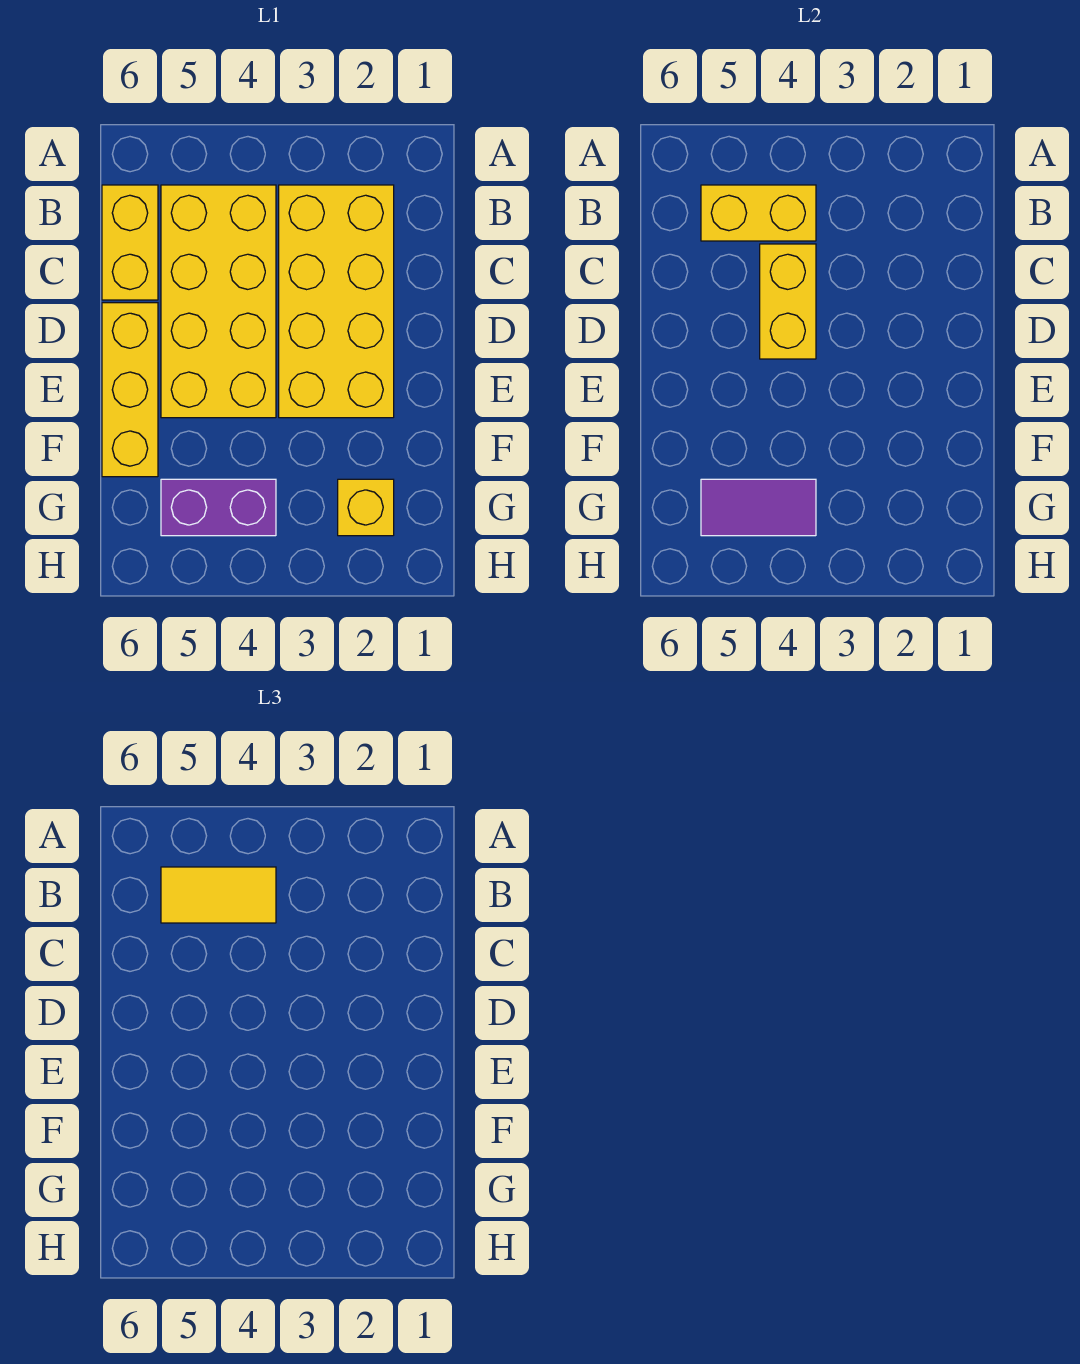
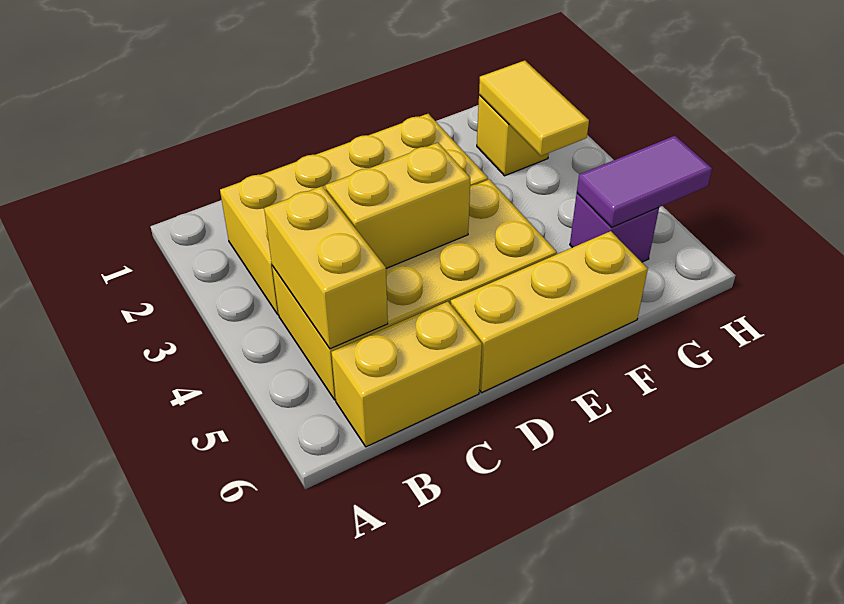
yellow tile B4:B5 level 3 -> yellow tile G2:G3 level 2
purple brick G4:G5 level 1 -> purple brick G5 level 1
purple tile G4:G5 level 2 -> purple tile G5:H5 level 2

